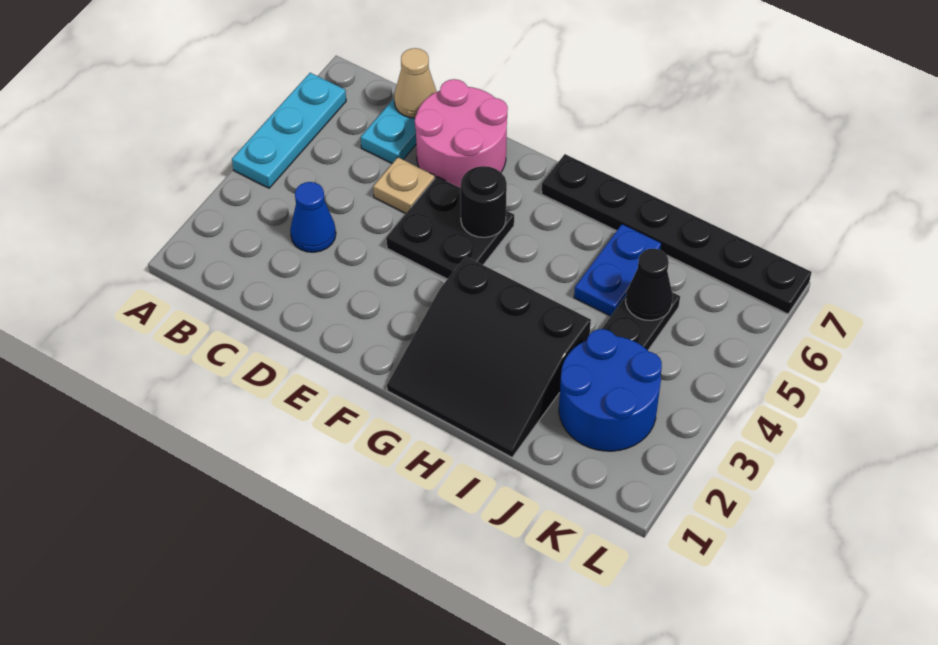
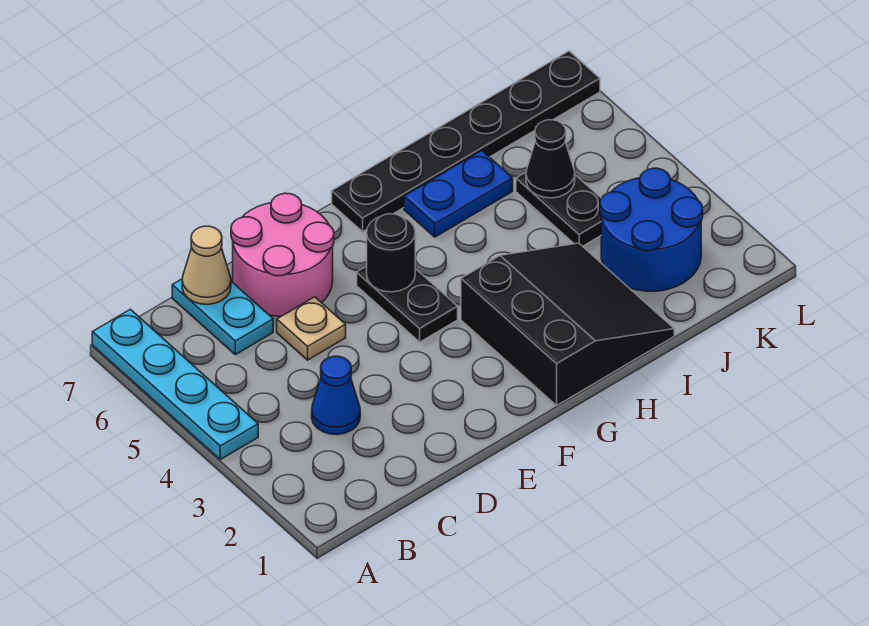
cyan plate A4:A6 level 1 -> cyan plate A4:A7 level 1
black plate E4:F5 level 1 -> black plate F4:F5 level 1
black slope G1:I3 level 1 top 3 -> black slope G1:I3 level 1 top G
blue plate I5:I6 level 1 -> blue plate H6:I6 level 1

